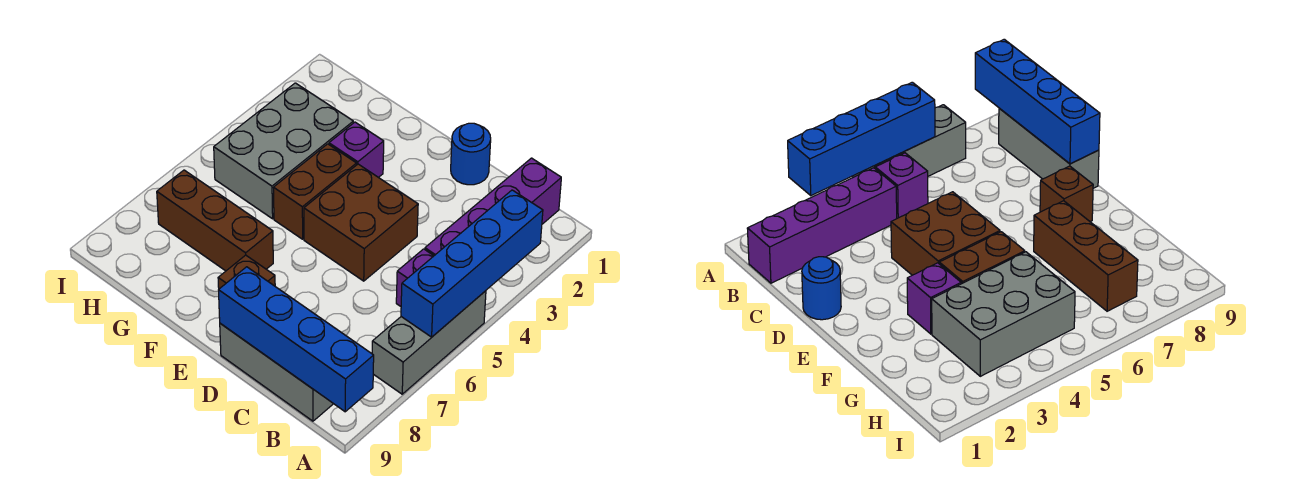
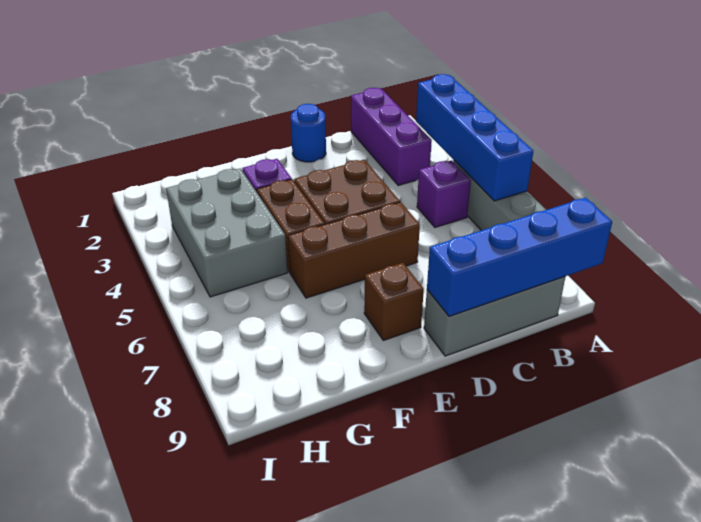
purple brick B1:B4 level 1 -> purple brick B1:B3 level 1
brown brick F7:H7 level 1 -> brown brick D6:F6 level 1

